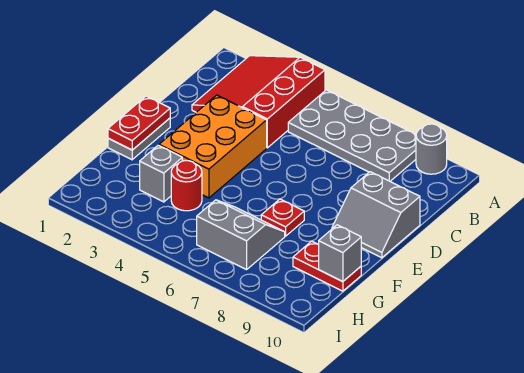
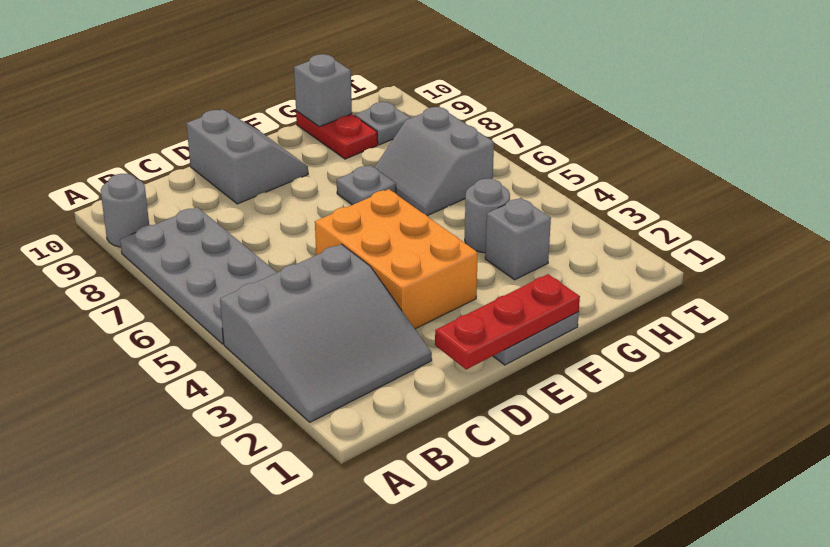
red slope A2:C4 level 1 top 4 -> grey slope A2:C4 level 1 top 4
orange brick D3:F4 level 1 -> orange brick D3:E5 level 1
red plate E1:F1 level 2 -> red plate D1:F1 level 2
red plate F7 level 1 -> grey plate F7 level 1
red round brick G4 level 1 -> grey round brick G4 level 1
none -> grey plate H9 level 1

